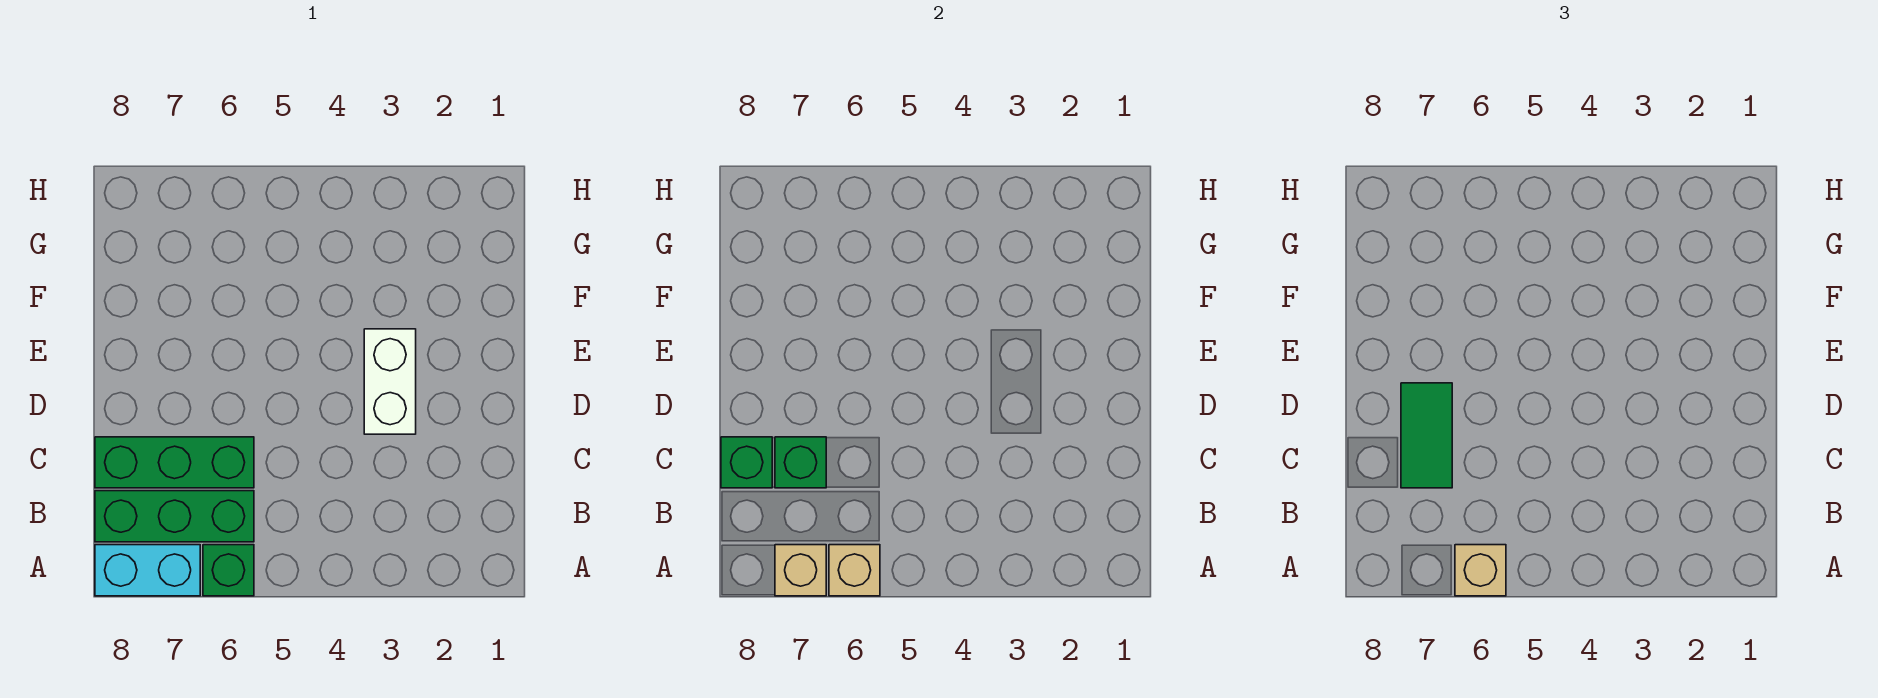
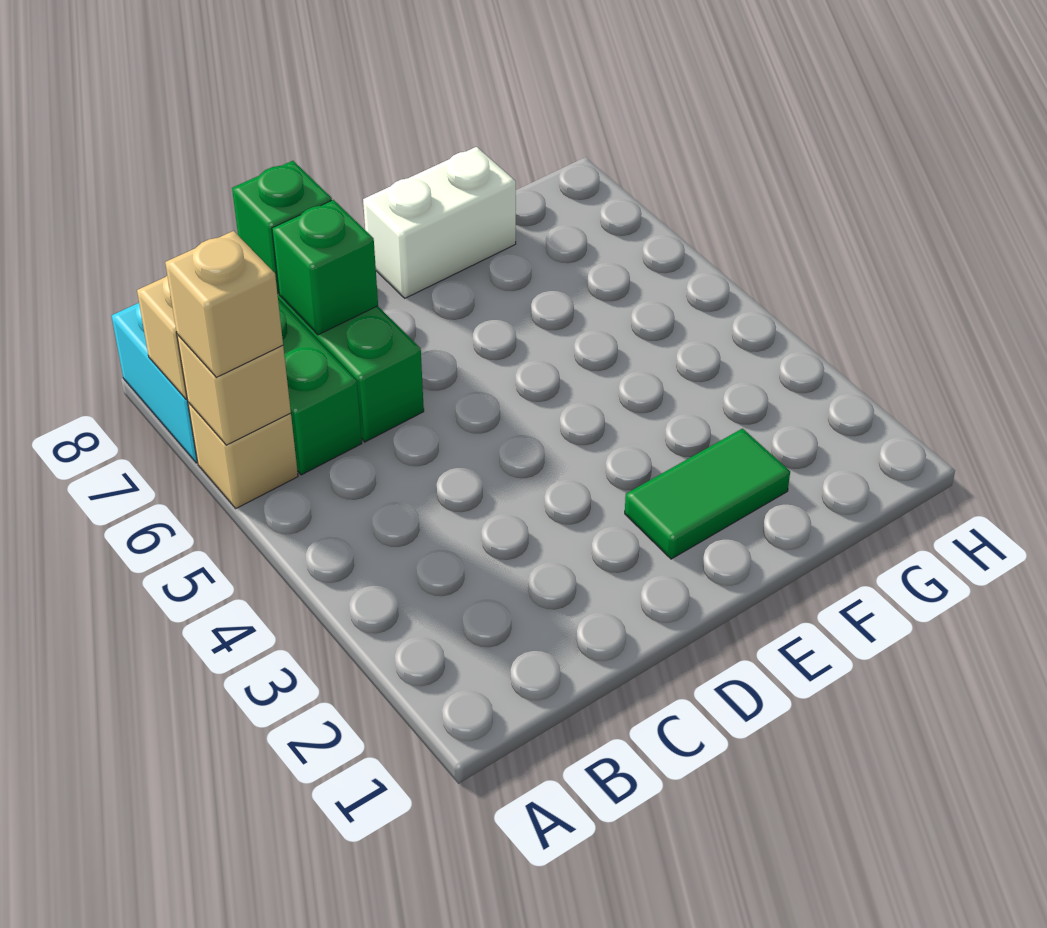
green brick A6 level 1 -> tan brick A6 level 1
green tile C7:D7 level 3 -> green tile E2:F2 level 1
white brick D3:E3 level 1 -> white brick E8:F8 level 1

